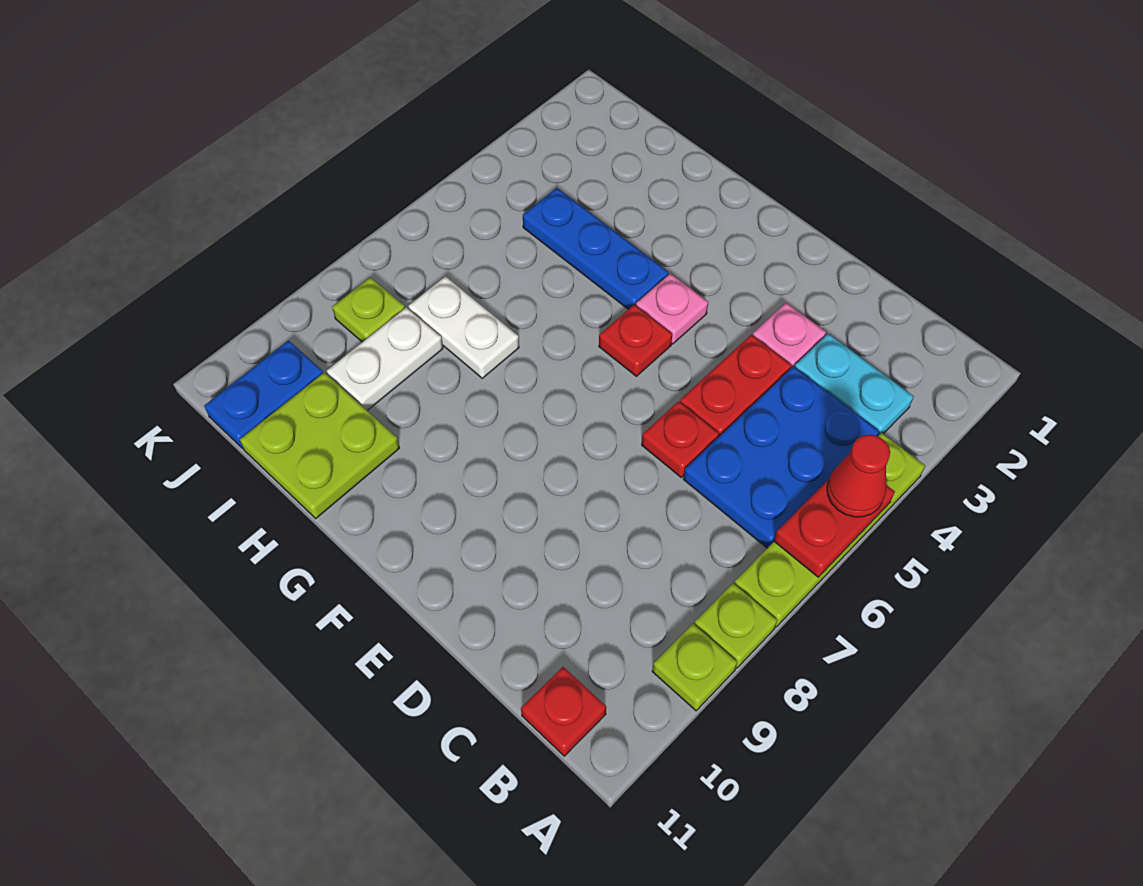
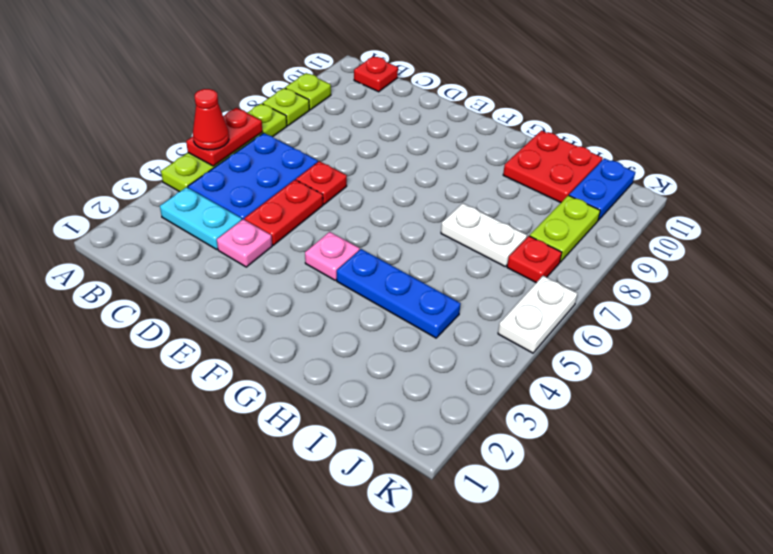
red plate F5 level 1 -> red plate J7 level 1
lime plate H10:I11 level 1 -> red plate H10:I11 level 1
white plate I8:I9 level 1 -> white plate K5:K6 level 1
lime plate J8 level 1 -> lime plate J8:J9 level 1

